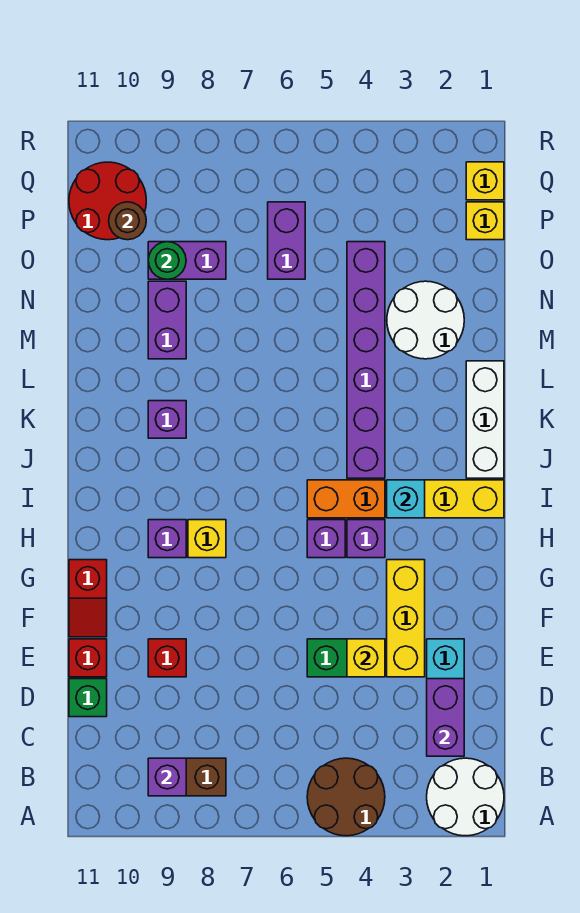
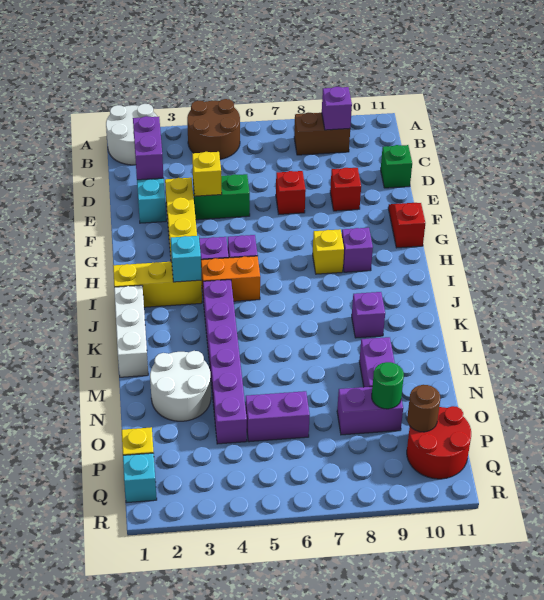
red brick E11 level 1 -> red brick E7 level 1
purple brick O6:P6 level 1 -> purple brick O5:O6 level 1
yellow brick Q1 level 1 -> cyan brick Q1 level 1

